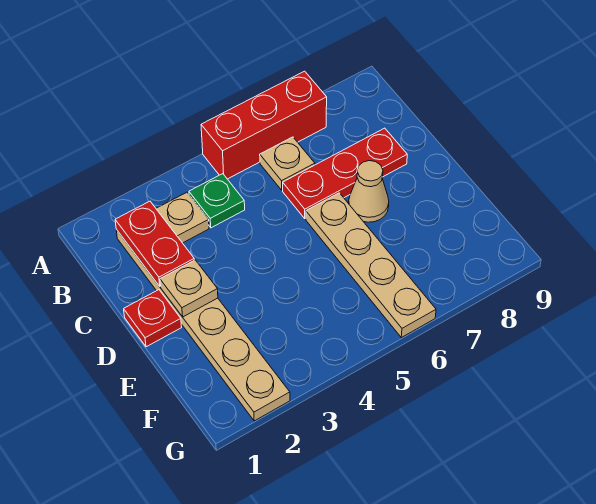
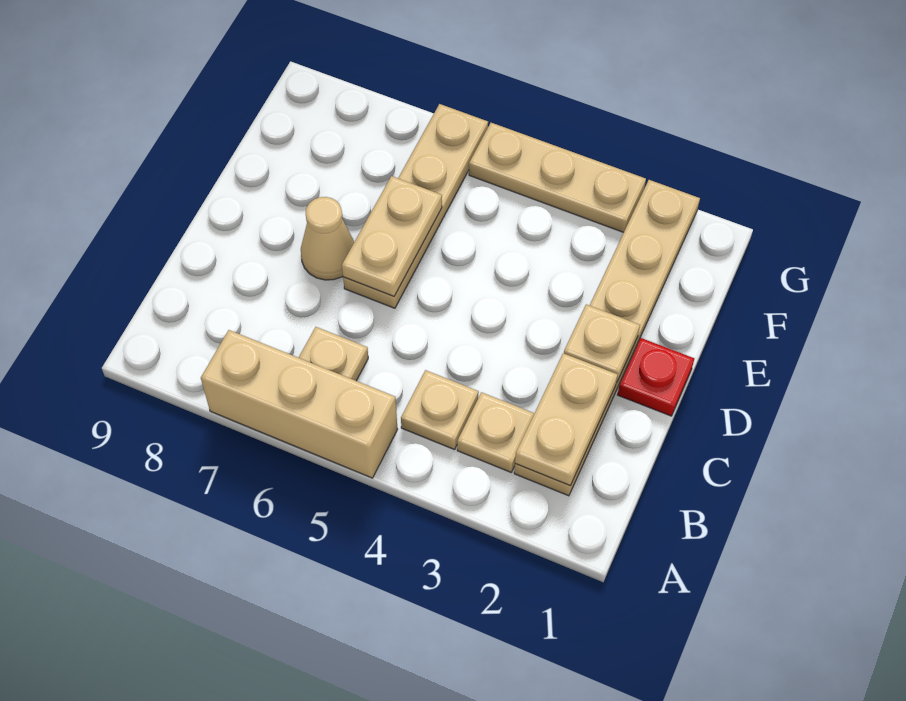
red brick A5:A7 level 1 -> tan brick A5:A7 level 1
red plate B2:C2 level 2 -> tan plate B2:C2 level 2
green plate B4 level 1 -> tan plate B4 level 1
red plate C6:C8 level 1 -> none
none -> tan plate D6:E6 level 2
none -> tan plate G3:G5 level 1

